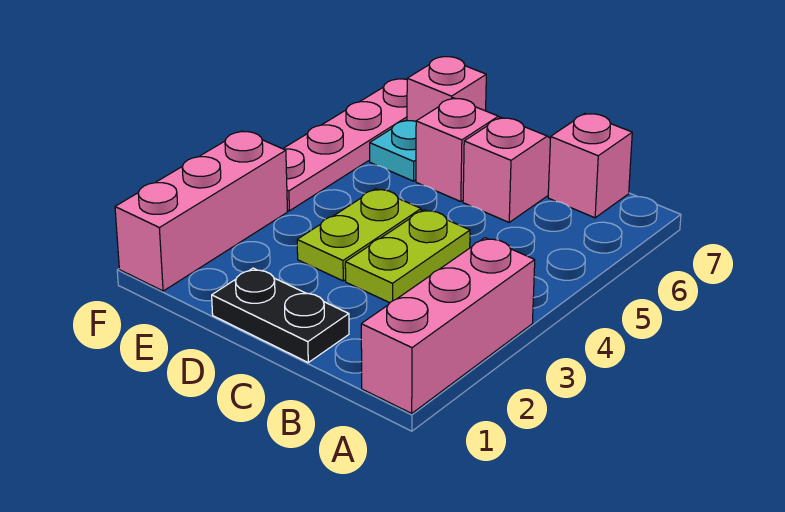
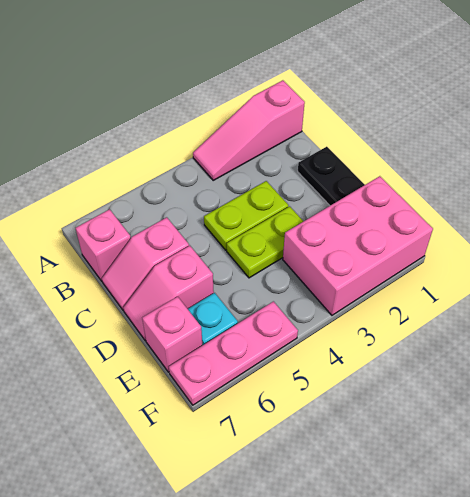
pink brick A1:A3 level 1 -> pink slope A1:A3 level 1 top 1
pink brick F1:F3 level 1 -> pink brick E1:F3 level 1
pink plate F4:F7 level 1 -> pink plate F5:F7 level 1

